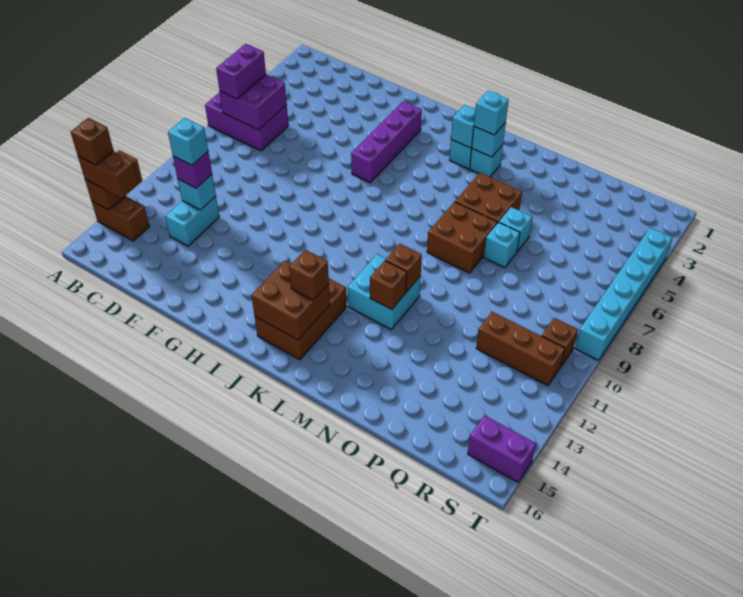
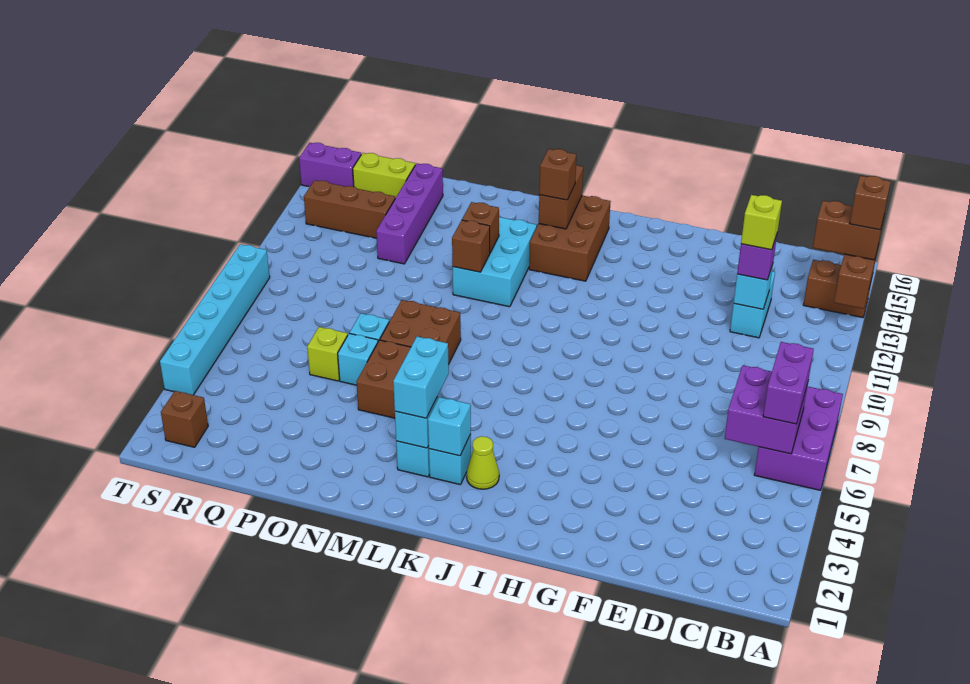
purple brick A6:C7 level 1 -> purple brick A6:B8 level 1
cyan brick D12 level 4 -> lime brick D12 level 4
purple brick H3:H6 level 1 -> purple brick P12:P15 level 1
none -> lime cone J3 level 1
brown brick J14:K15 level 2 -> brown brick K14:K15 level 2
cyan brick L3 level 3 -> cyan brick L3:L4 level 3
cyan brick L11:M12 level 1 -> cyan brick L11:M13 level 1
none -> lime brick P6 level 1
brown brick Q11:S11 level 1 -> brown brick Q13:S13 level 1
none -> lime brick Q15:R15 level 1
brown brick S10 level 1 -> brown brick S2 level 1

